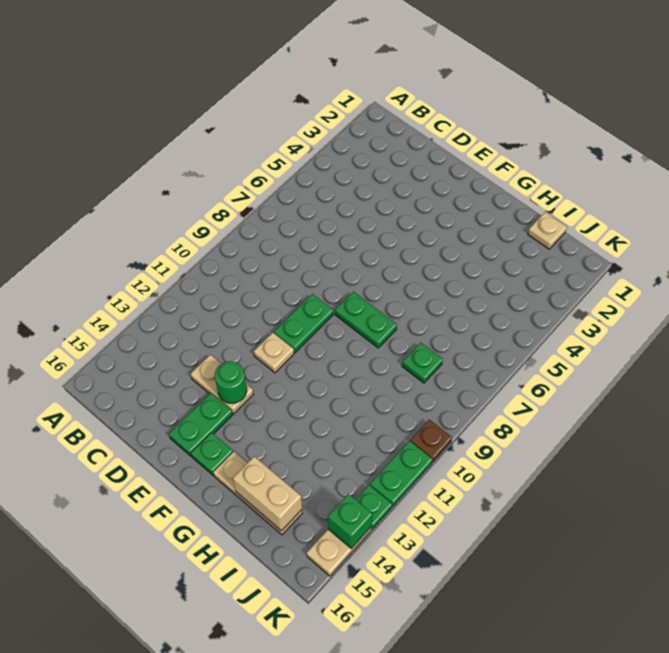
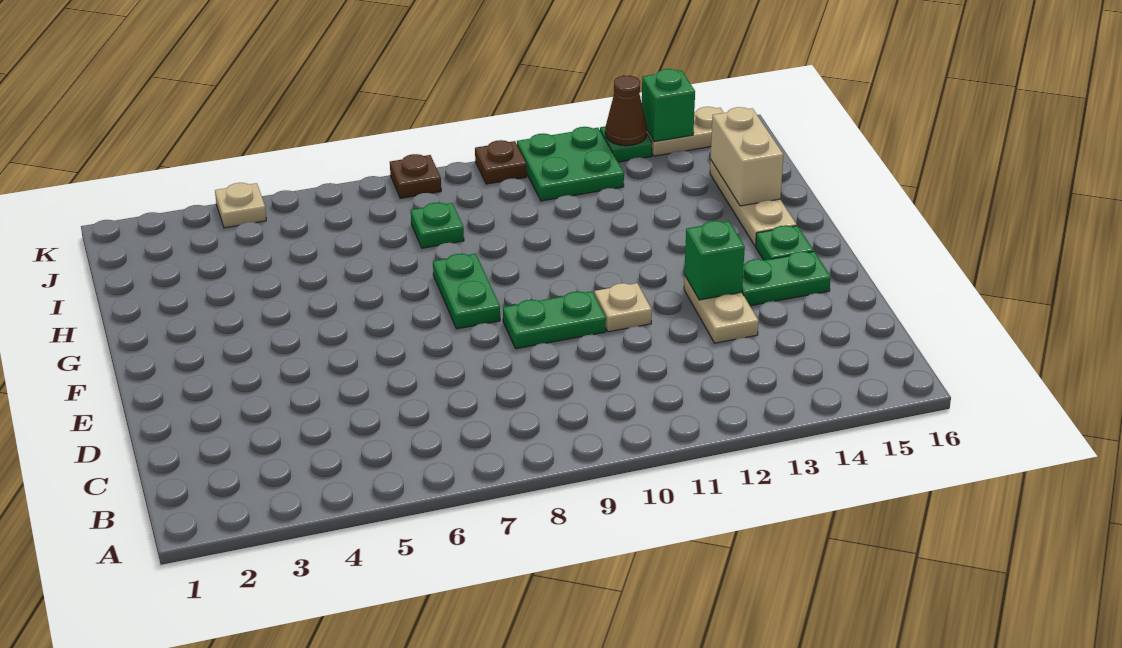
green round brick E13 level 2 -> green brick E13 level 2
tan plate I1 level 1 -> tan plate K4 level 1
none -> brown plate K8 level 1
green plate K11:K12 level 1 -> green plate J11:K12 level 1
none -> brown cone K13 level 2

